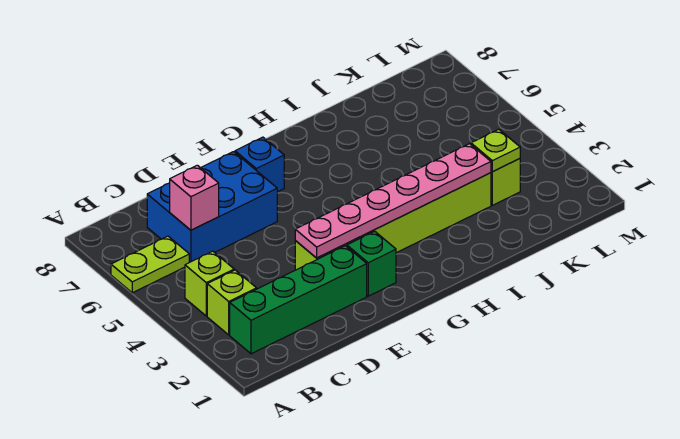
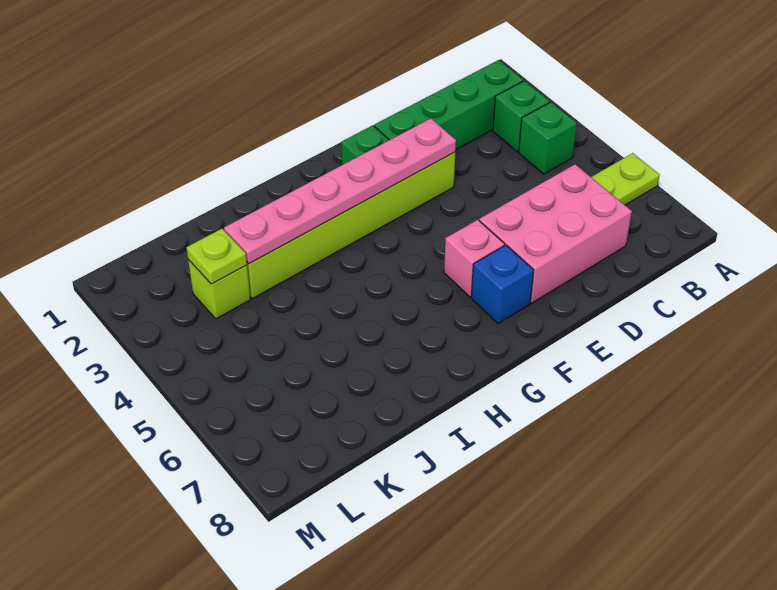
lime brick B3 level 1 -> green brick B3 level 1
lime brick B4 level 1 -> green brick B4 level 1
blue brick C6:E7 level 1 -> pink brick C6:E7 level 1
pink brick C6 level 2 -> pink brick F6 level 1

